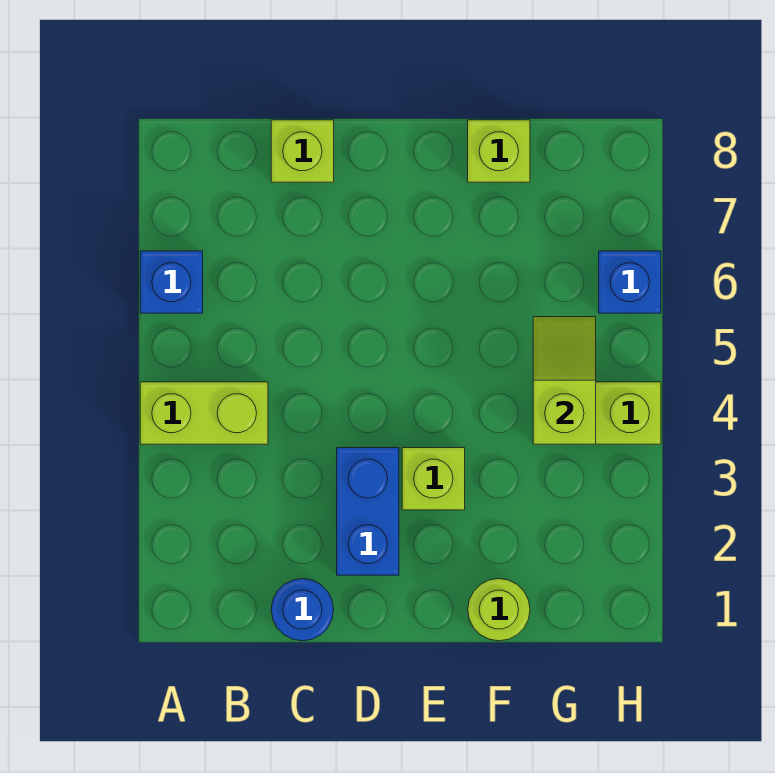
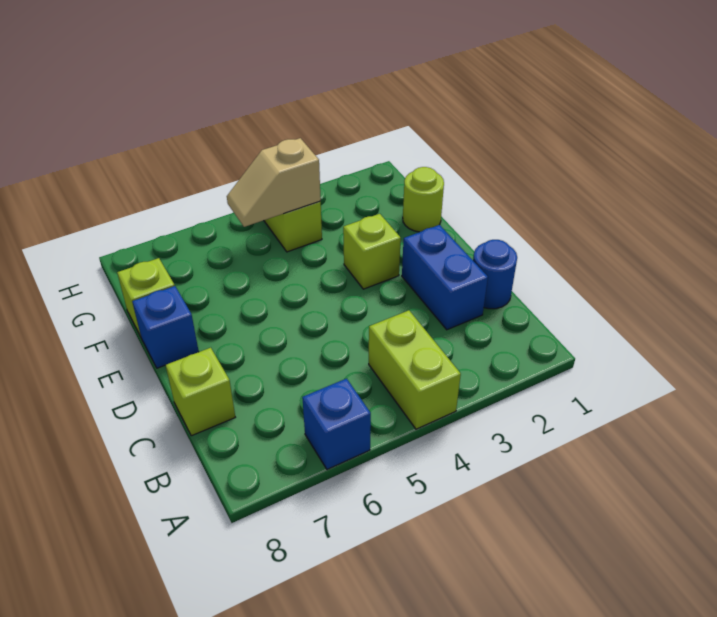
blue brick D2:D3 level 1 -> blue brick C2:D2 level 1
lime slope G4:G5 level 2 top 4 -> tan slope G4:G5 level 2 top 4
blue brick H6 level 1 -> blue brick E8 level 1

